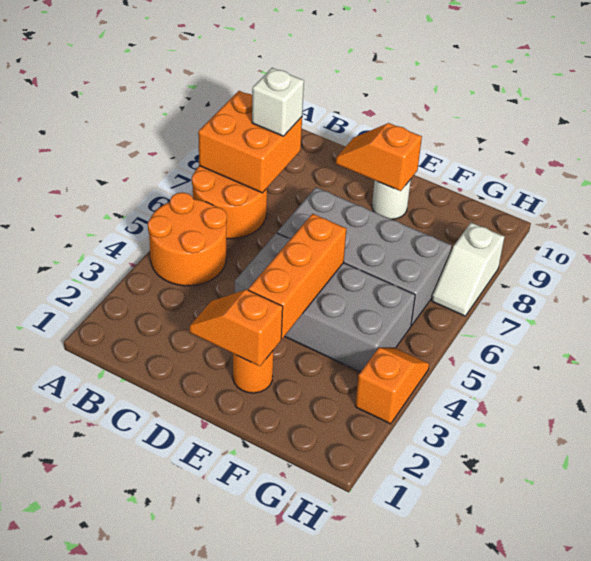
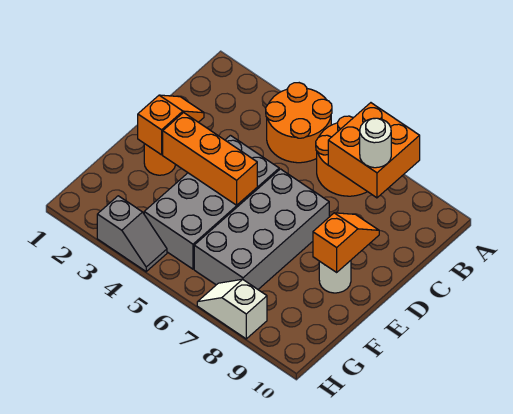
white brick B8 level 3 -> white round brick B8 level 3
orange slope H3:H4 level 1 top 3 -> grey slope H3:H4 level 1 top 3

